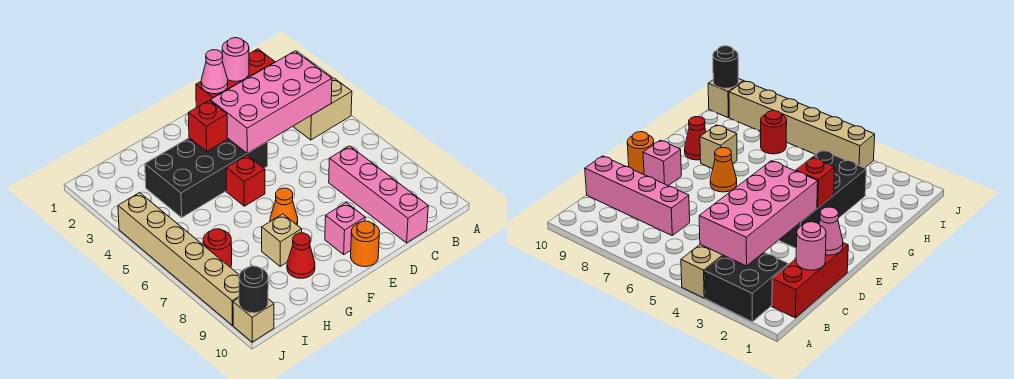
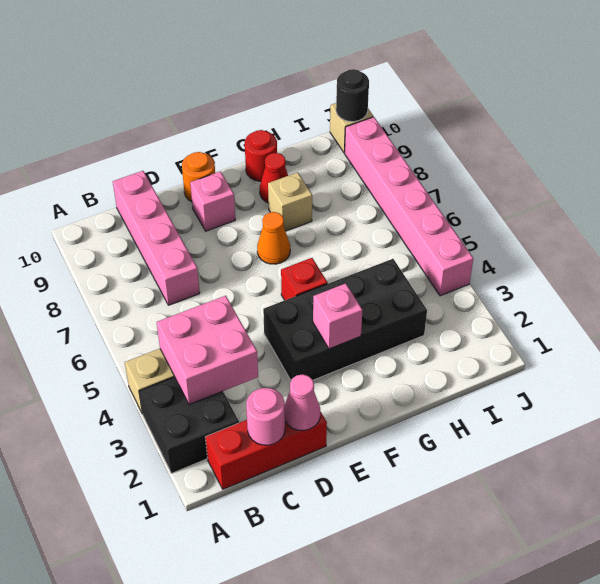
pink brick B3:E4 level 2 -> pink brick B3:C4 level 2
red brick F3 level 2 -> pink brick F3 level 2
red round brick I7 level 1 -> red round brick G10 level 1
tan brick J4:J9 level 1 -> pink brick J4:J9 level 1

